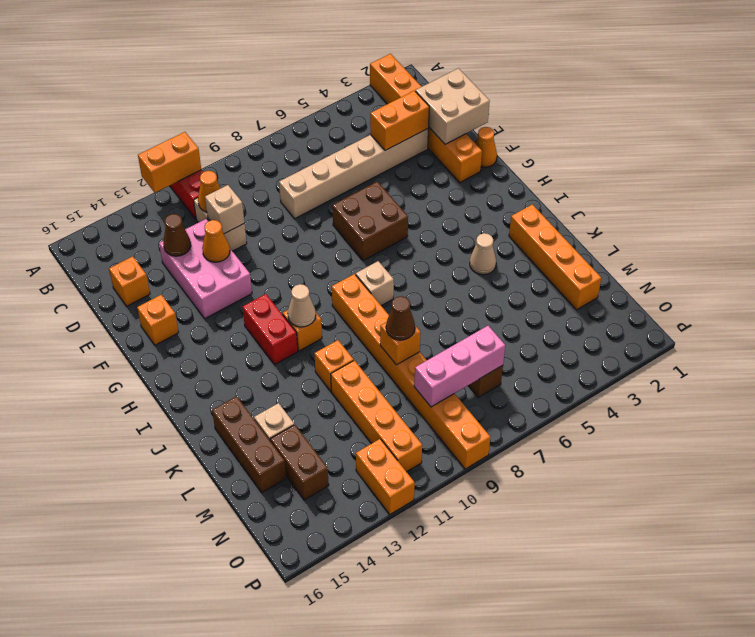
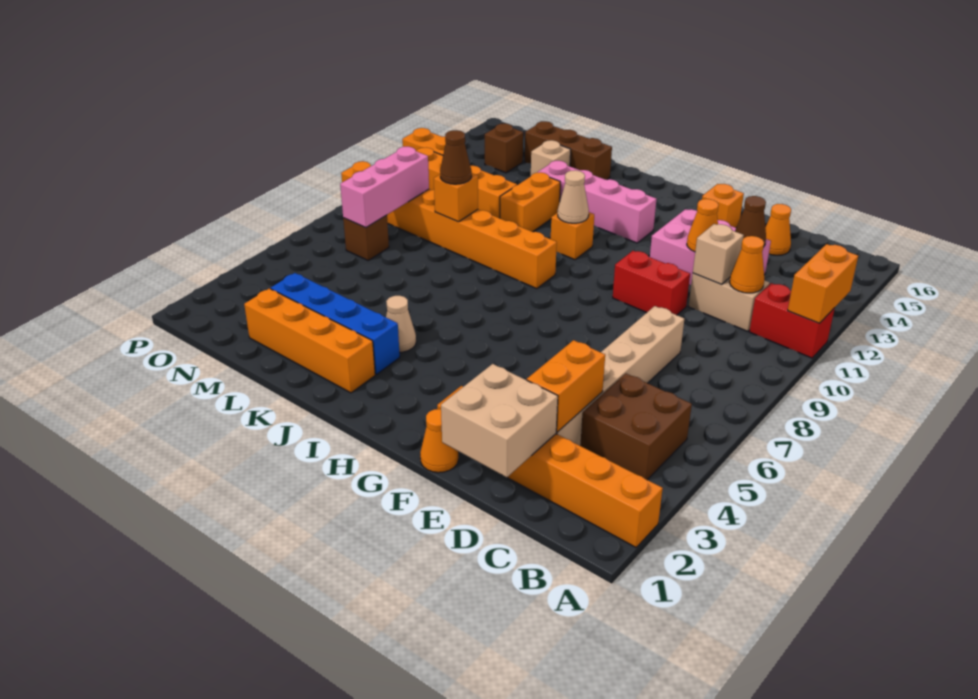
orange brick D15 level 1 -> orange cone D15 level 1
brown brick F6:G7 level 1 -> brown brick B4:C5 level 1
red brick H12:I12 level 1 -> red brick E10:F10 level 1
none -> pink brick H13:K13 level 1
tan brick I8 level 1 -> none
none -> blue brick J3:M3 level 1
orange brick K11 level 1 -> orange brick K11:K12 level 1
brown brick M14:N14 level 1 -> brown brick N14 level 1

